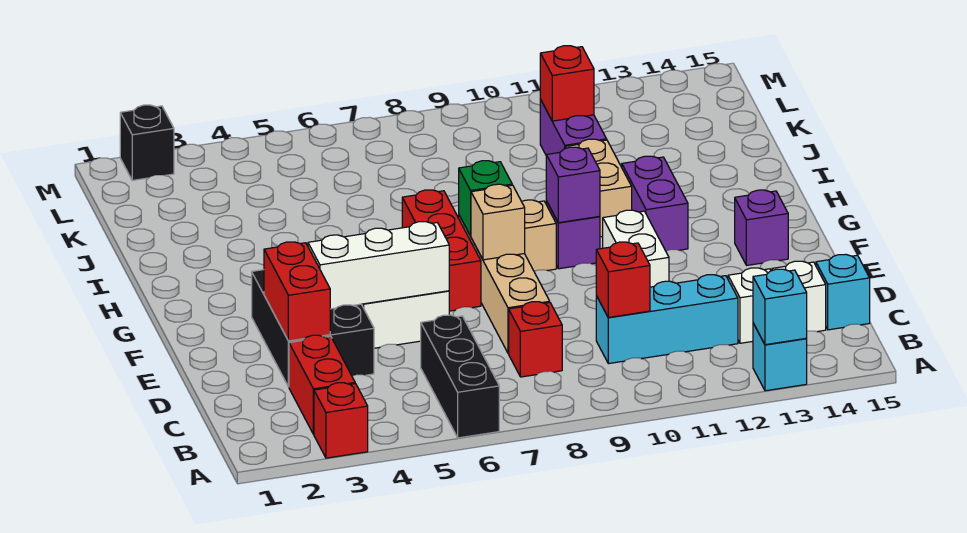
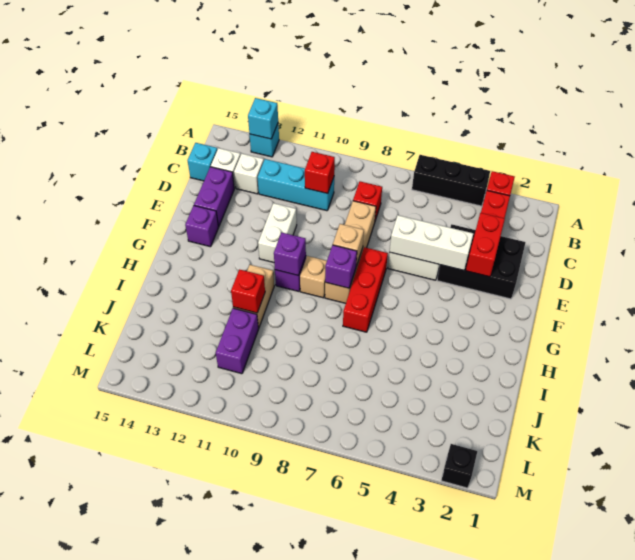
black brick A6:C6 level 1 -> black brick A4:A6 level 1
black brick D3:F4 level 1 -> black brick D2:E4 level 1
green brick G8 level 2 -> purple brick G8 level 2
purple brick G12:H12 level 1 -> purple brick D14:E14 level 1
red brick K11 level 2 -> red brick I11 level 2

